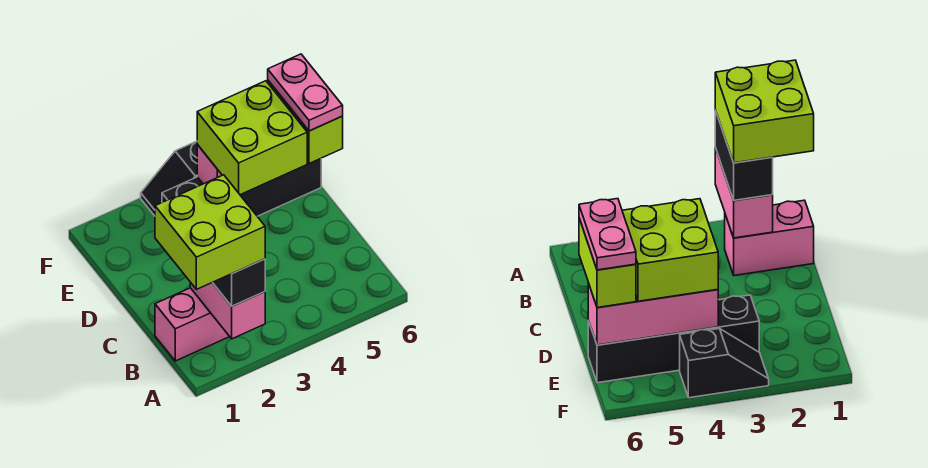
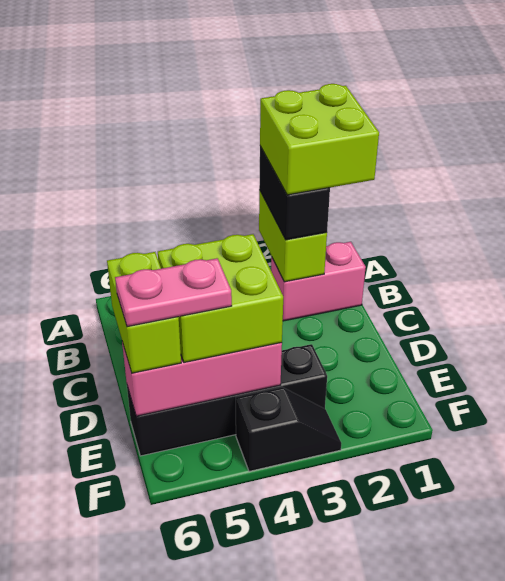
pink brick A2:B2 level 2 -> lime brick A2:B2 level 2
pink plate D6:E6 level 4 -> pink plate E5:E6 level 4

